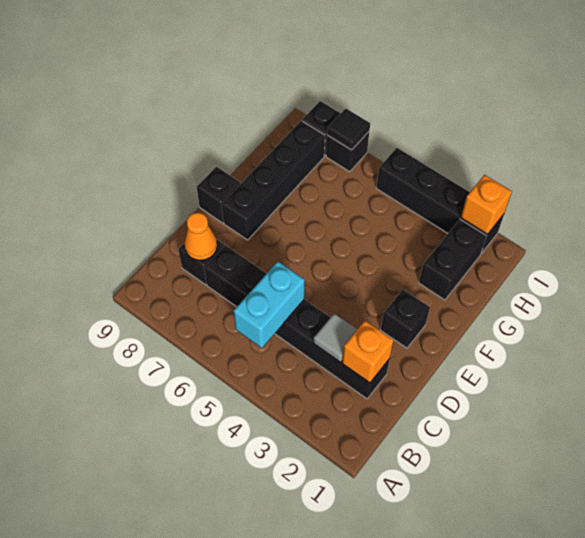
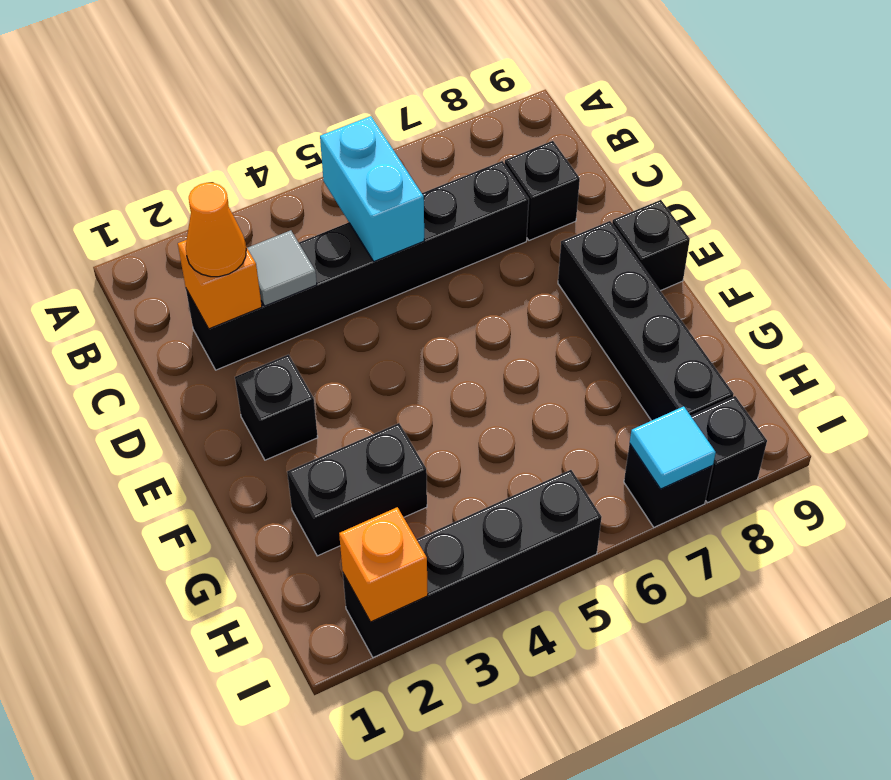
orange cone C8 level 2 -> orange cone C2 level 3
black brick G2:H2 level 1 -> black brick G2:G3 level 1
black tile I7 level 2 -> cyan tile I7 level 2

